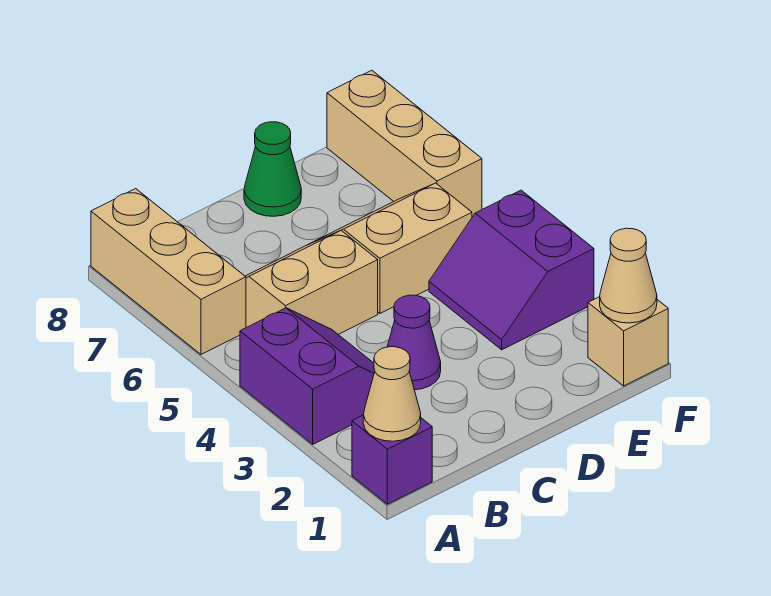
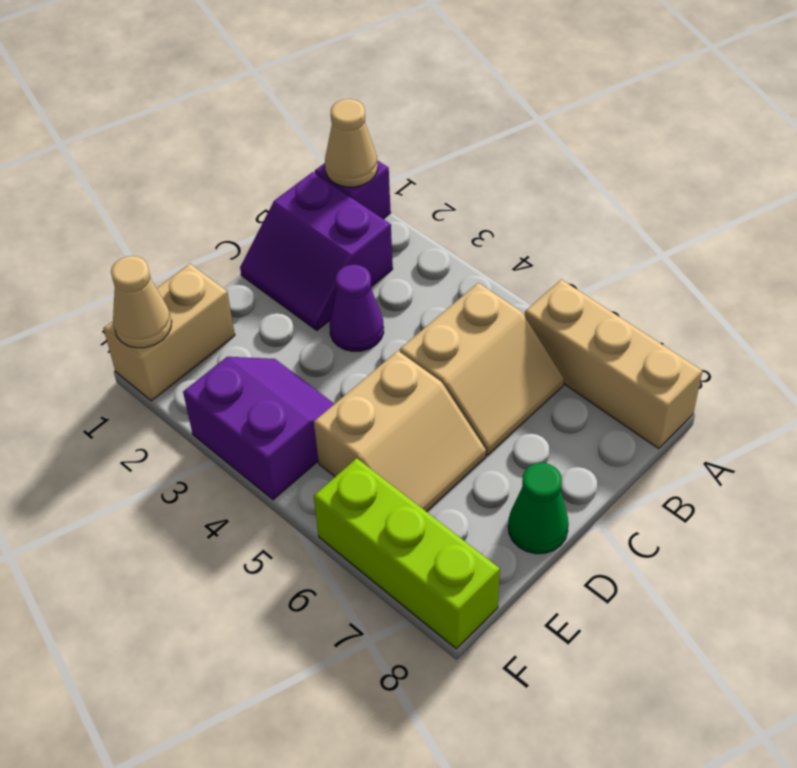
purple slope A3:B4 level 1 top A -> purple slope B1:C2 level 1 top B
tan brick F1 level 1 -> tan brick E1:F1 level 1
tan brick F6:F8 level 1 -> lime brick F6:F8 level 1

